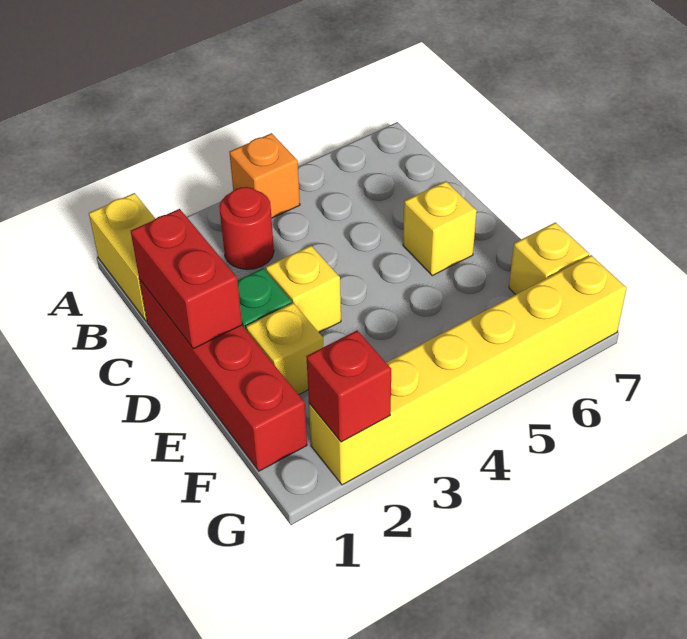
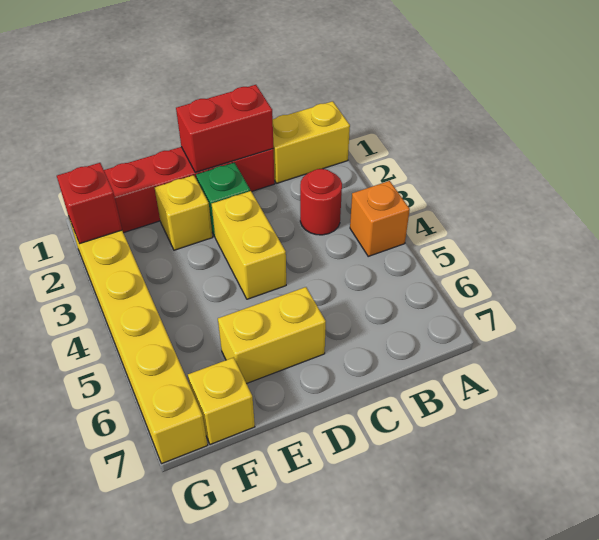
yellow brick D3 level 1 -> yellow brick D3:D4 level 1
yellow brick D6 level 1 -> yellow brick D6:E6 level 1

